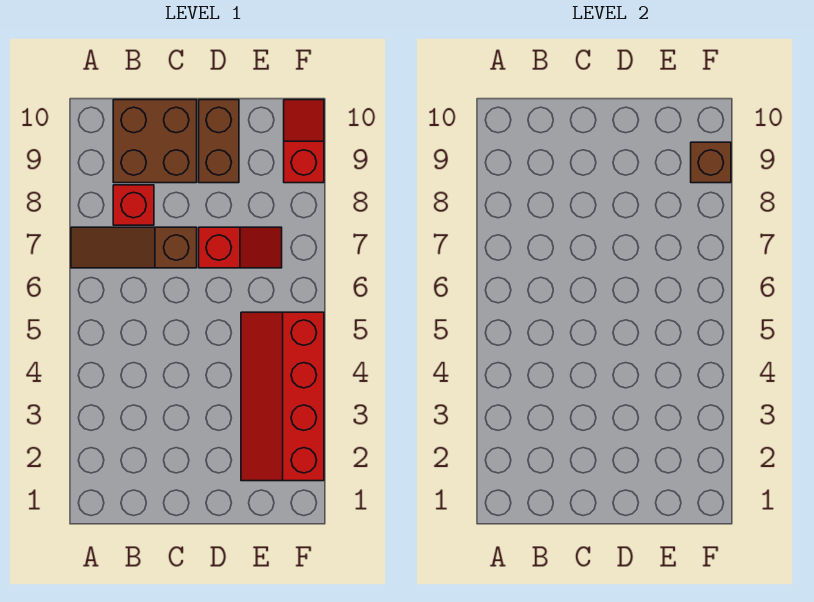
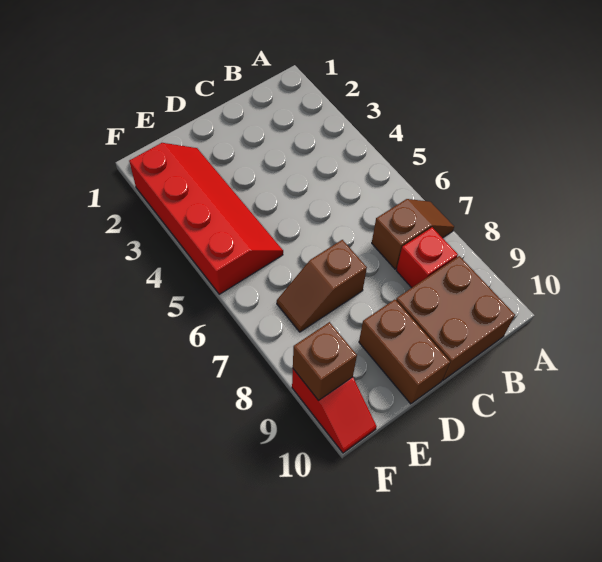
brown slope A7:C7 level 1 top C -> brown slope A7:B7 level 1 top B
red slope D7:E7 level 1 top D -> brown slope D7:E7 level 1 top D

